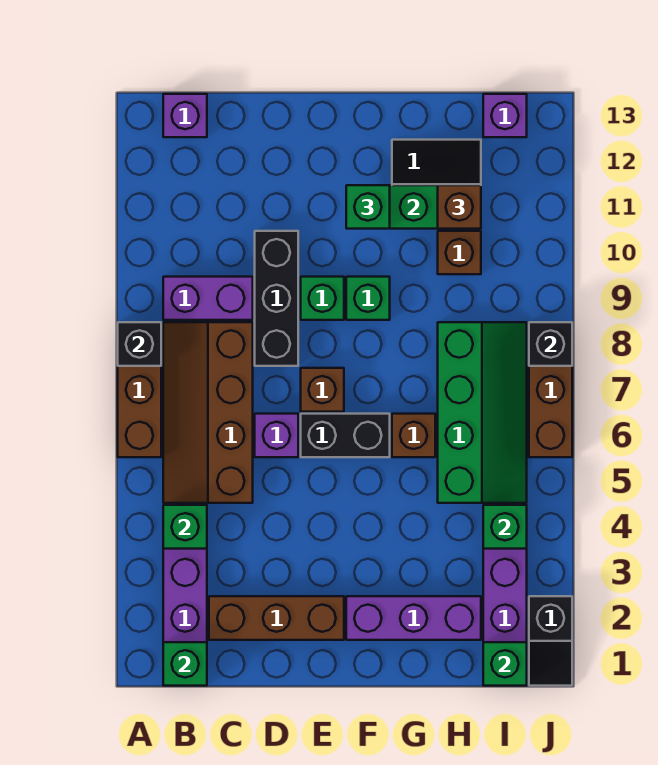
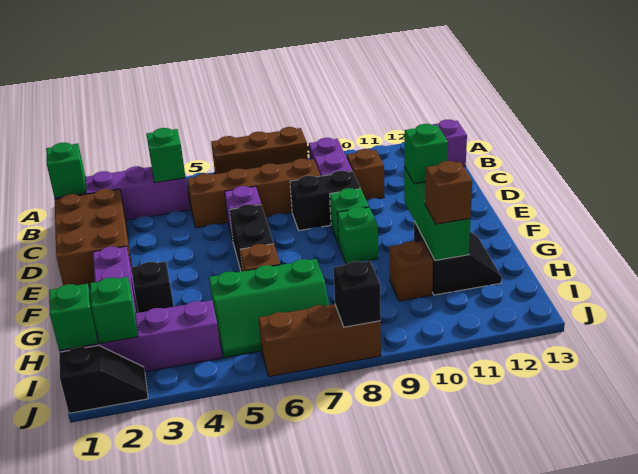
black brick A8 level 2 -> black brick G3 level 1
brown brick C2:E2 level 1 -> brown brick C1:E2 level 1
black brick D8:D10 level 1 -> black brick D8:D9 level 1
brown brick E7 level 1 -> brown brick C10 level 1
green slope H5:I8 level 1 top H -> green slope H5:I7 level 1 top H
green brick I4 level 2 -> green brick I2 level 2
purple brick I13 level 1 -> none
black slope J1:J2 level 1 top 2 -> black slope J1:J2 level 1 top 1

